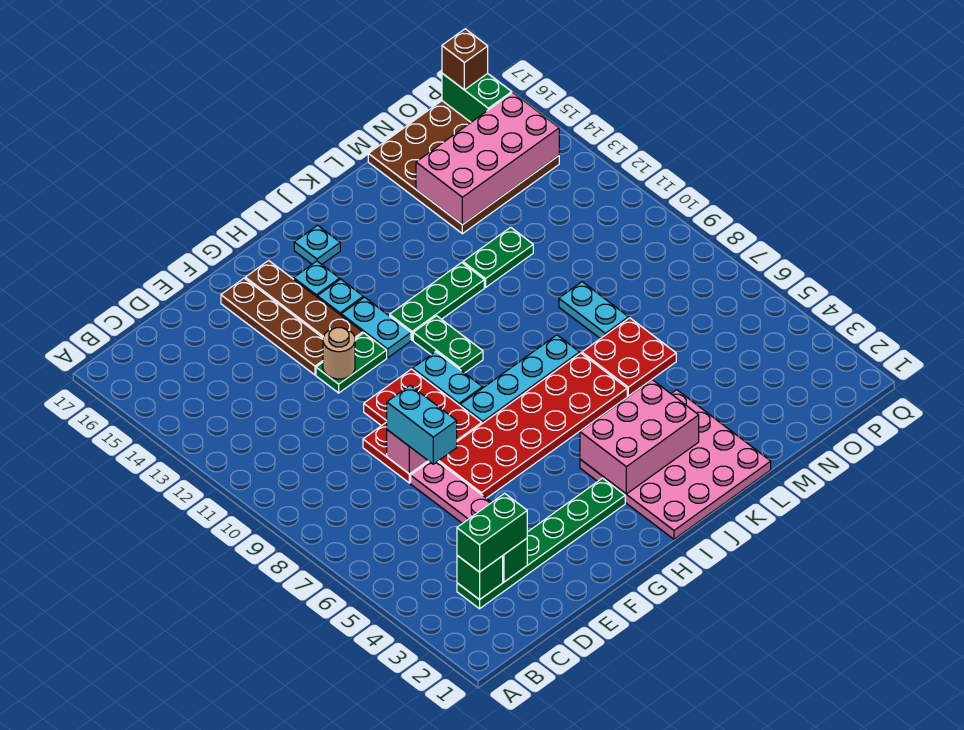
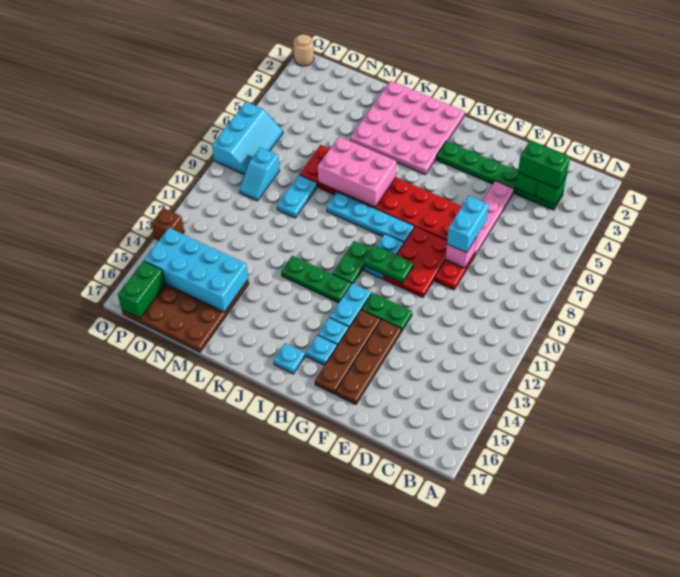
tan round brick F12 level 2 -> tan round brick Q1 level 1
pink brick I3:K4 level 2 -> pink brick J6:L7 level 2
green plate L12:M12 level 1 -> green plate G10:H10 level 2
pink brick M14:P15 level 2 -> cyan brick M14:P15 level 2
none -> cyan slope O8:O9 level 1 top 8
none -> cyan slope P6:Q8 level 1 top Q
brown brick P17 level 3 -> brown brick Q13 level 1

